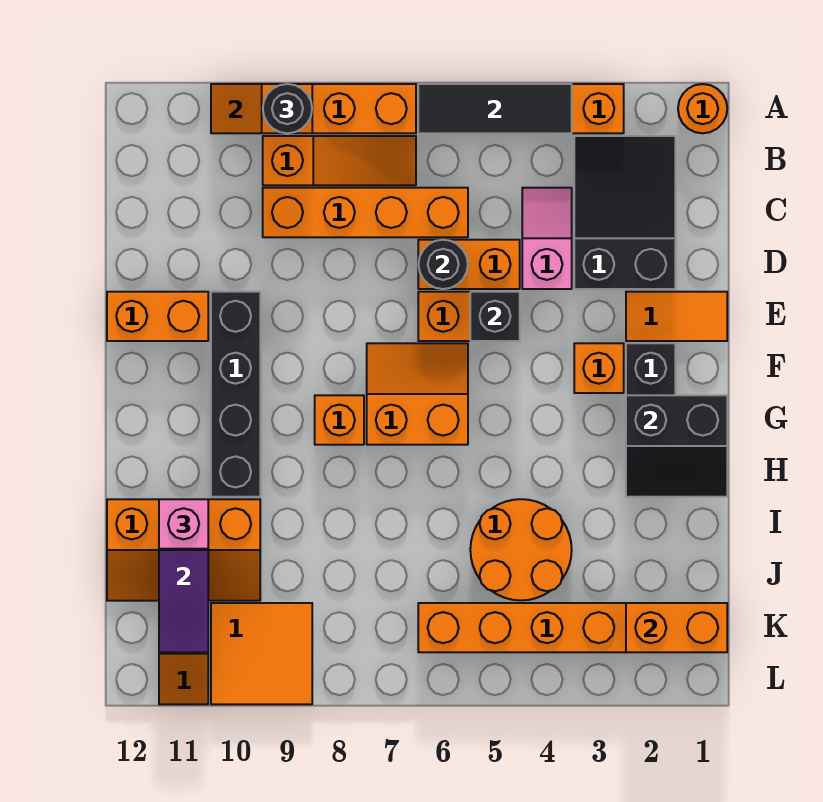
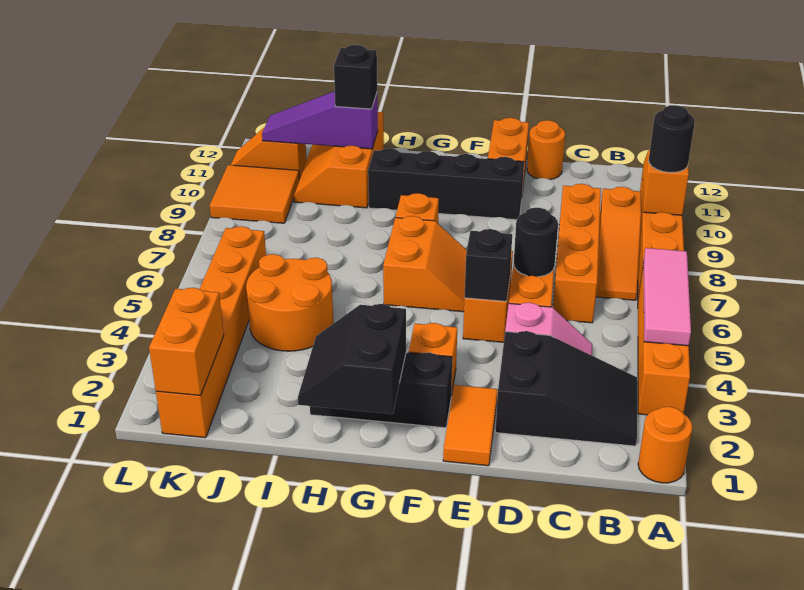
black tile A4:A6 level 2 -> pink tile A4:A6 level 2
none -> orange round brick D12 level 1
pink brick I11 level 3 -> black brick I11 level 3

